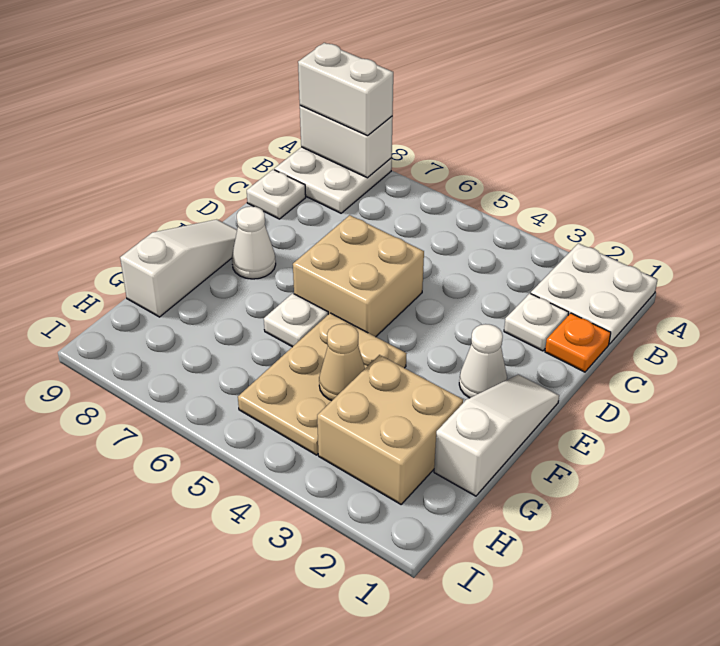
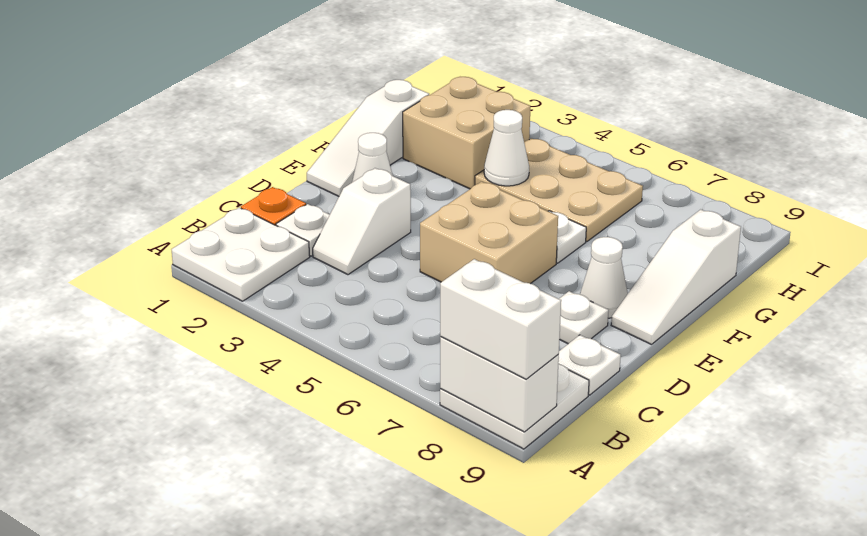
none -> white slope C3:D3 level 1 top D
none -> white plate D8 level 1
tan plate F4:H5 level 1 -> tan plate G4:H6 level 1
tan cone G4 level 2 -> white cone G4 level 2

